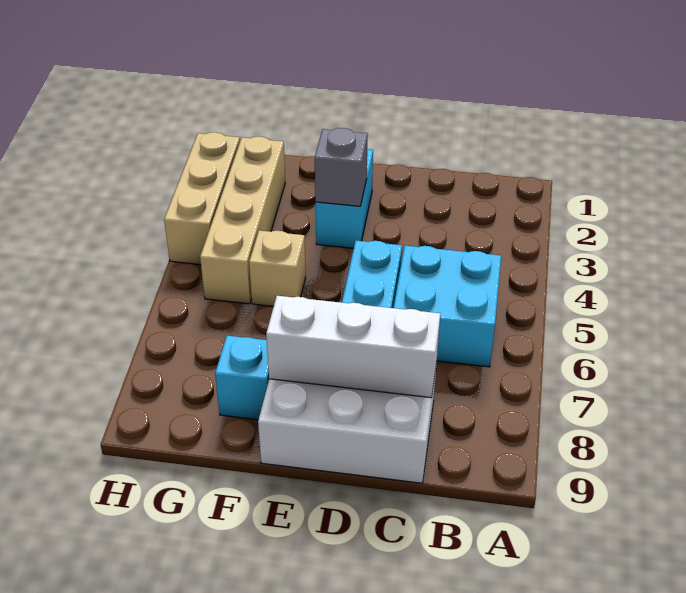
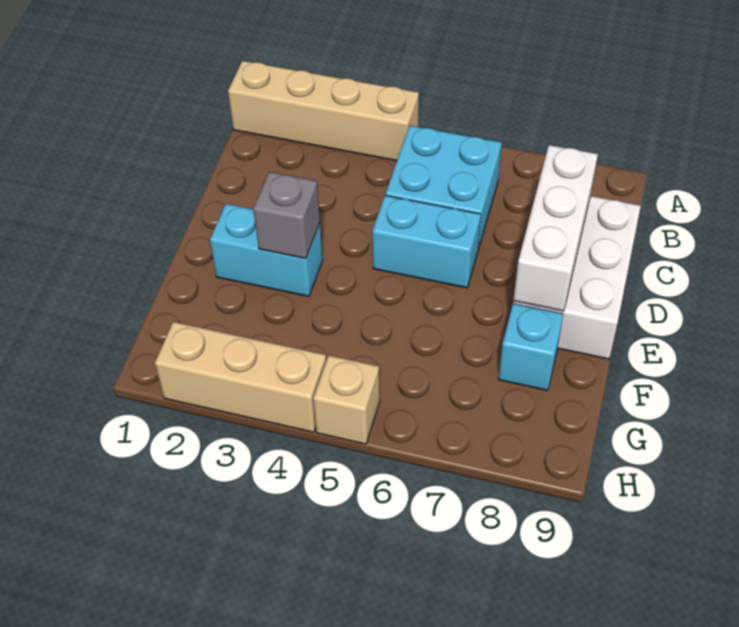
tan brick F5 level 1 -> tan brick H5 level 1
tan brick G2:G5 level 1 -> tan brick A1:A4 level 1

